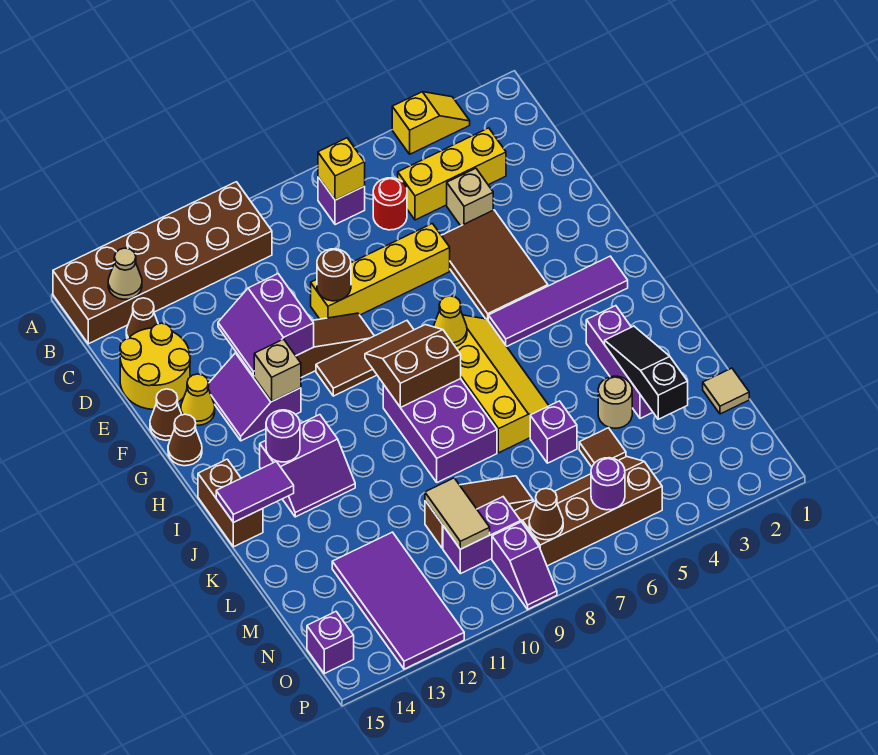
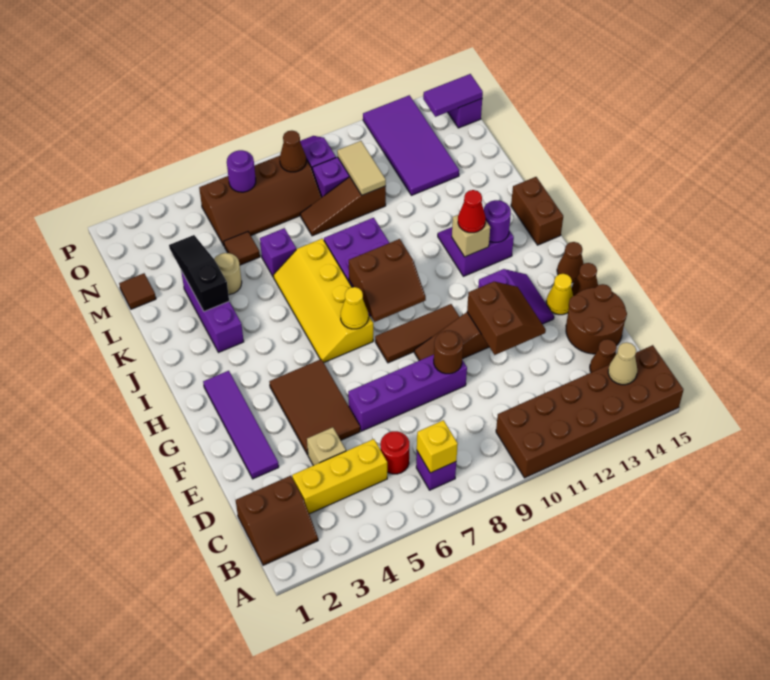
yellow slope A3:A4 level 1 top 4 -> none
none -> brown slope B1:C2 level 1 top C
yellow round brick D14:E15 level 1 -> brown round brick D14:E15 level 1
yellow brick E6:E9 level 1 -> purple brick E6:E9 level 1
purple slope E11:F12 level 2 top 11 -> brown slope E11:F12 level 2 top 11
tan brick G12 level 2 -> tan brick I12 level 2
purple tile H2:H5 level 1 -> purple tile E2:H2 level 1
none -> red cone I12 level 3
purple tile J14:J15 level 2 -> purple tile O14:O15 level 2
black slope K3:M3 level 2 top M -> black slope K3:M3 level 2 top K
tan tile M1 level 1 -> brown tile M1 level 1

